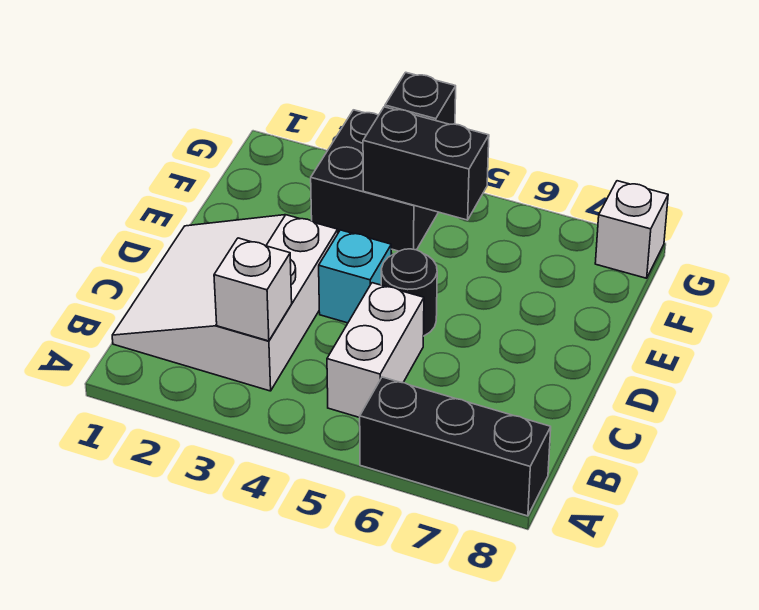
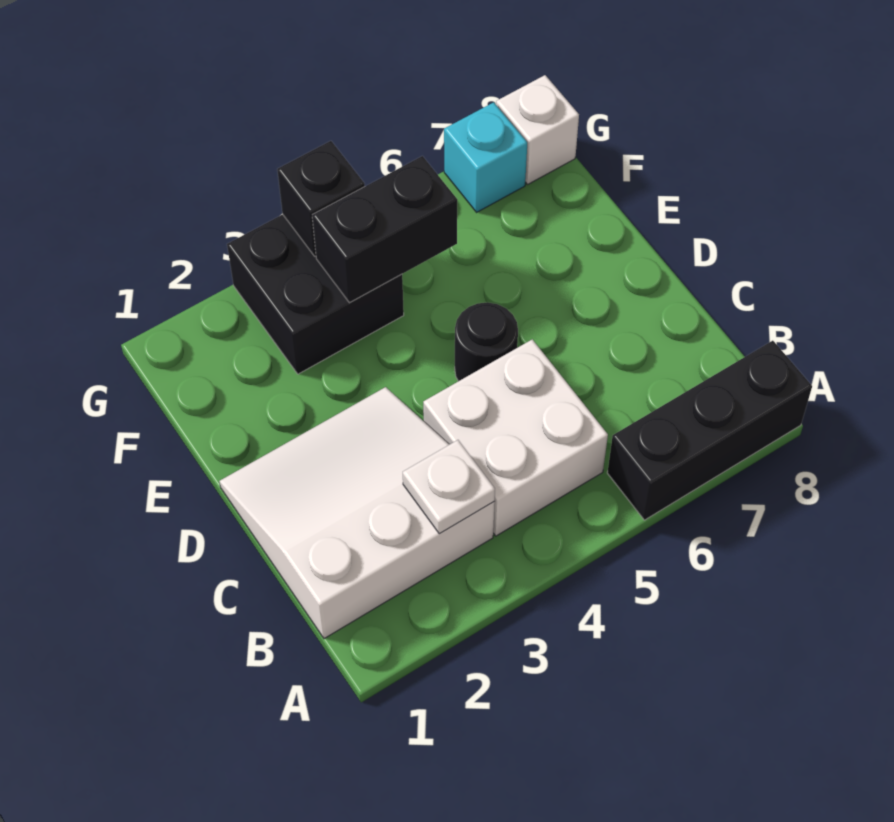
white slope B1:D3 level 1 top 3 -> white slope B1:D3 level 1 top B
white brick B3 level 2 -> white plate B3 level 2
white brick B5:C5 level 1 -> white brick B4:C5 level 1
cyan brick D4 level 1 -> cyan brick G7 level 1

